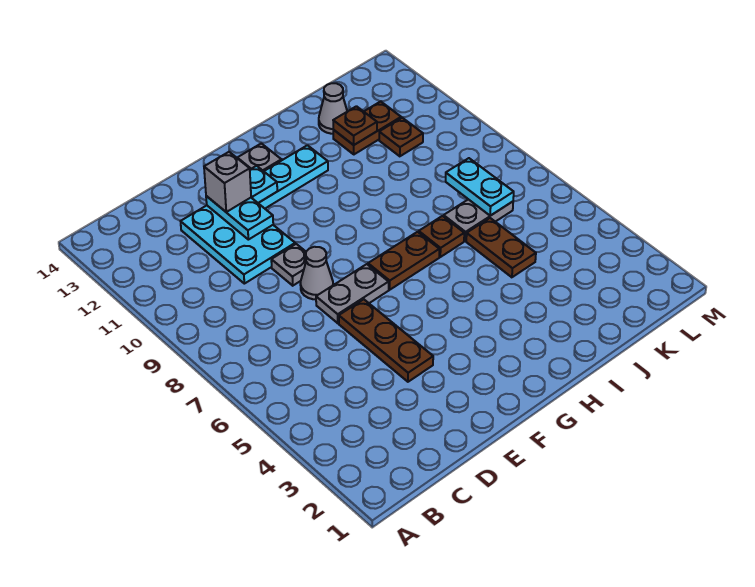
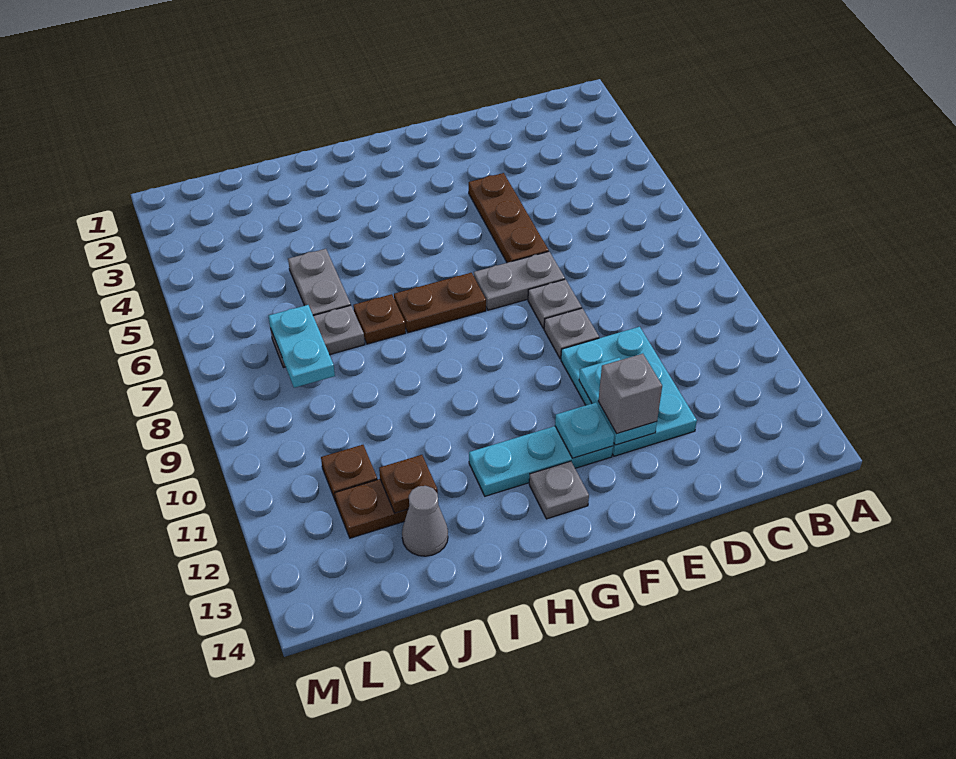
grey cone E8 level 1 -> grey plate E8 level 1
brown plate J5:J6 level 1 -> grey plate J5:J6 level 1

